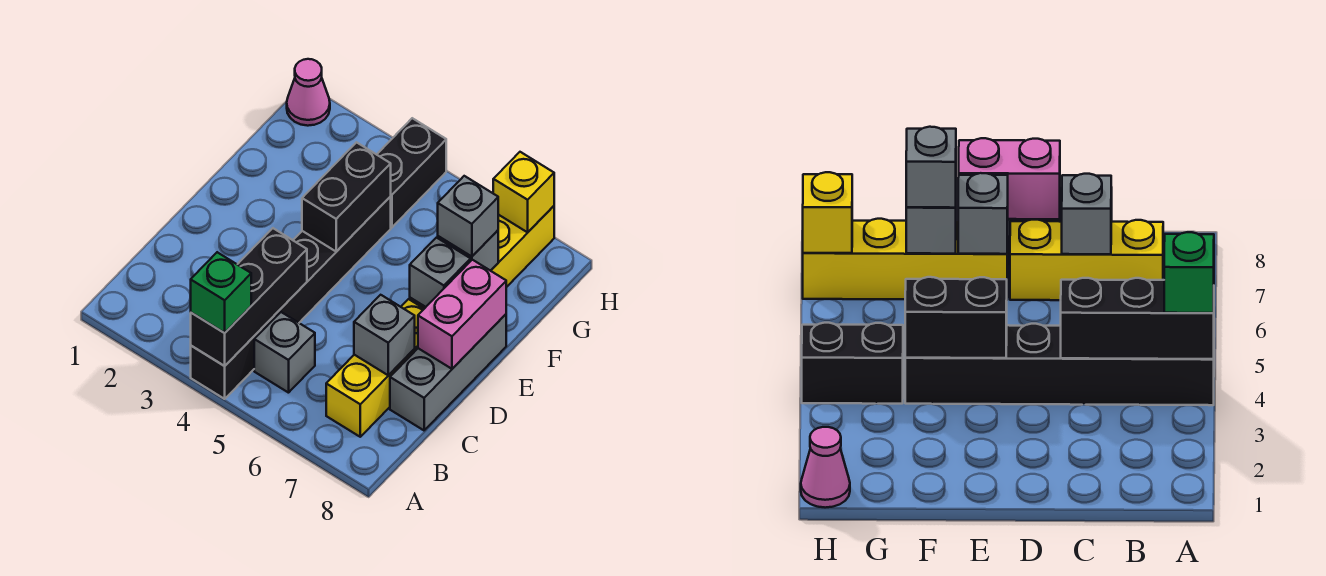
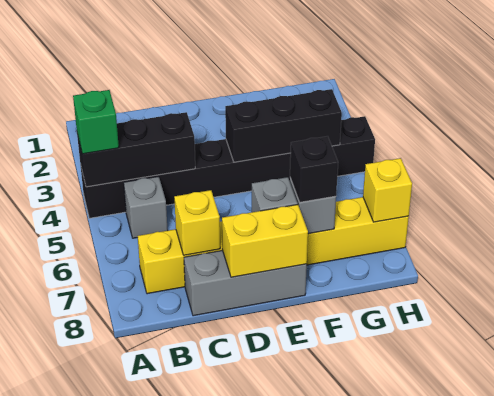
grey brick C7 level 2 -> yellow brick C7 level 2
pink brick D8:E8 level 2 -> yellow brick D8:E8 level 2
black brick E4:F4 level 2 -> black brick E4:G4 level 2
grey brick F7 level 3 -> black brick F7 level 3
pink cone H1 level 1 -> none

